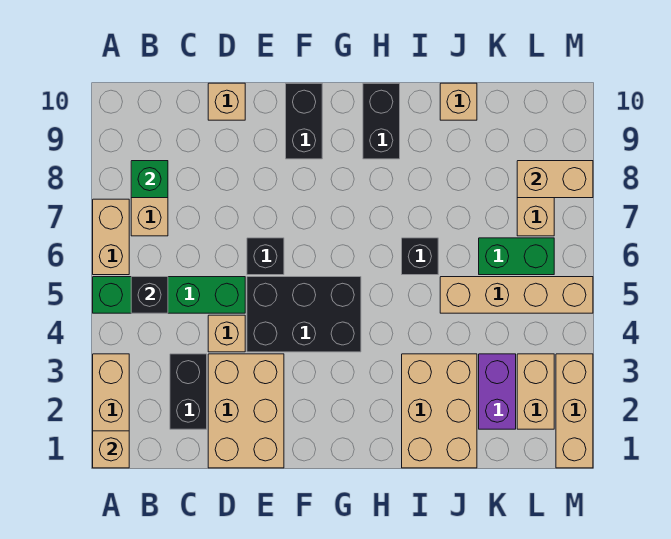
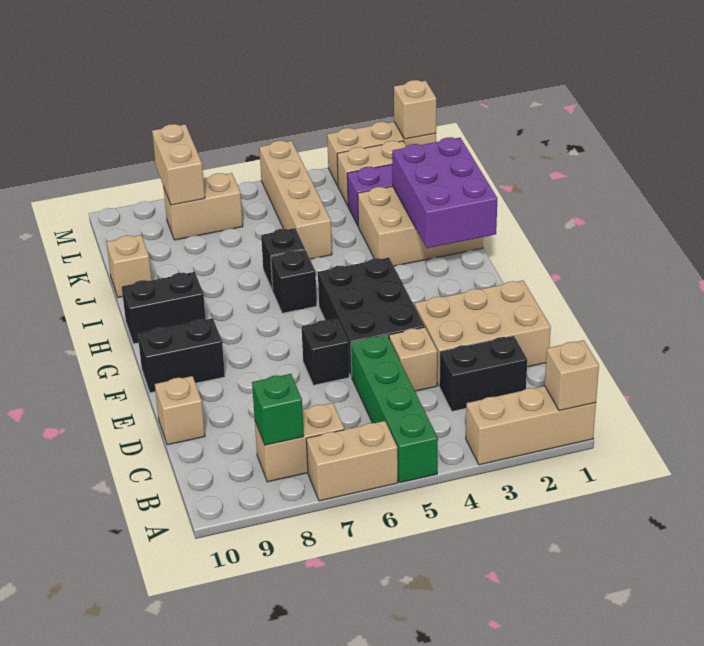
black brick B5 level 2 -> black brick H6 level 1
none -> purple brick H1:J2 level 2
green brick K6:L6 level 1 -> none
none -> tan brick M1 level 2

